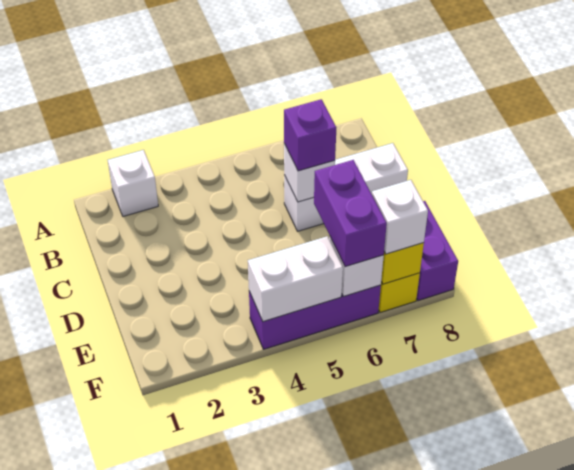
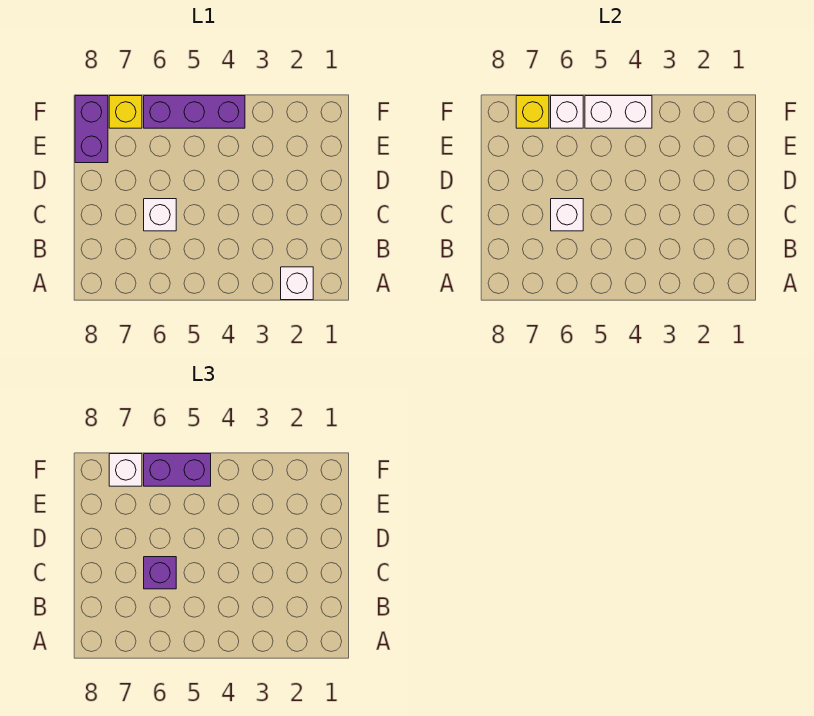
white brick C6:C8 level 1 -> white brick C6 level 1
purple brick E6:F6 level 3 -> purple brick F5:F6 level 3

